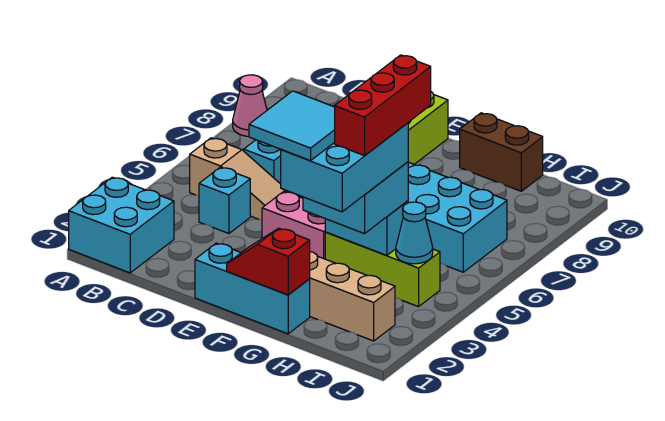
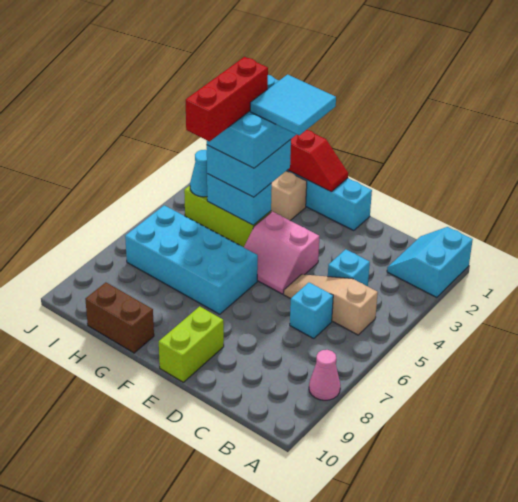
cyan brick A1:B2 level 1 -> cyan slope A1:B2 level 1 top A

